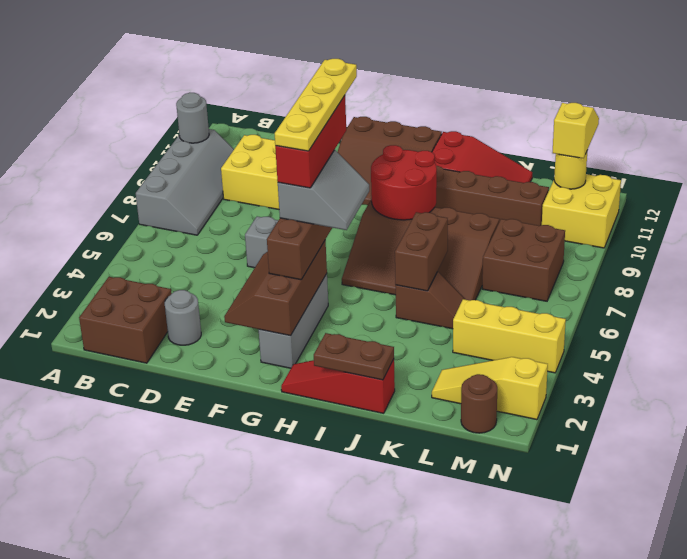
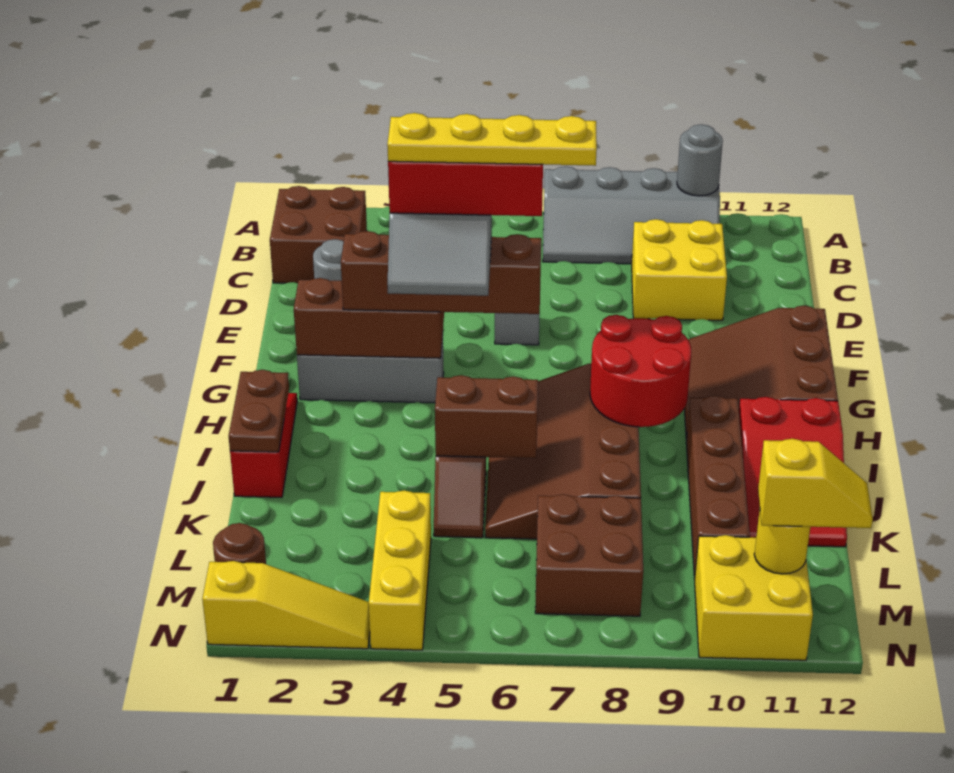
yellow slope L2:N2 level 1 top N -> yellow slope N1:N3 level 1 top 1

